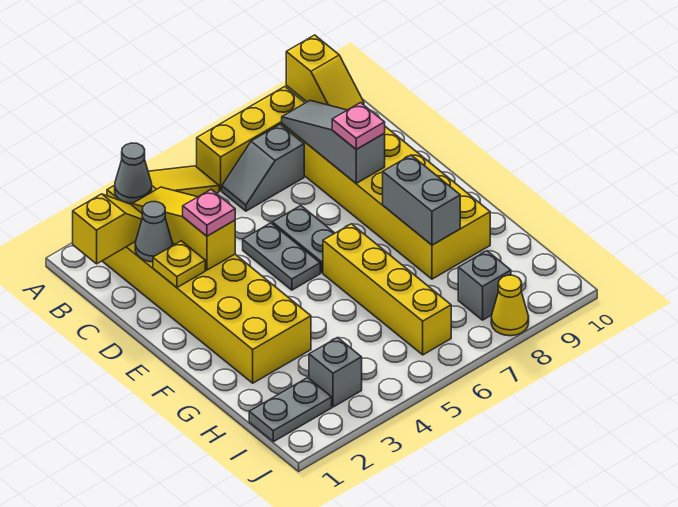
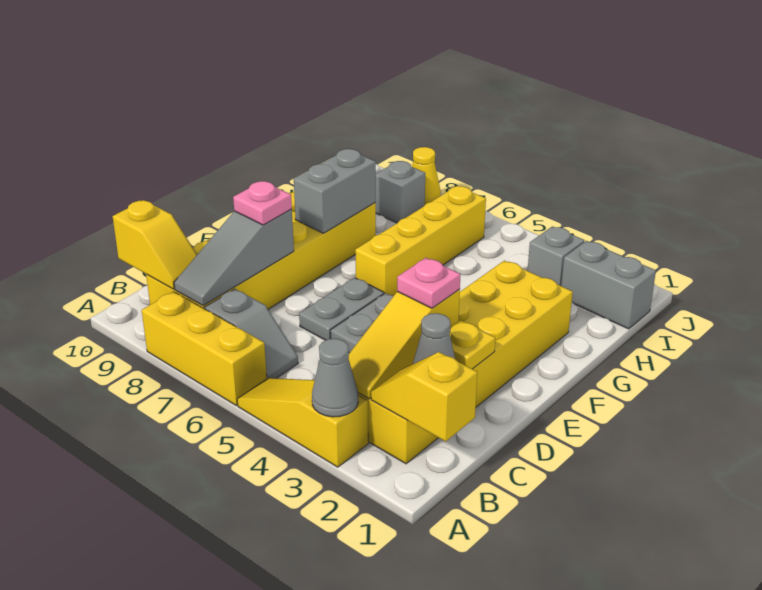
yellow slope A9:B9 level 2 top A -> yellow slope B9:B10 level 2 top 10
grey plate I1:I2 level 1 -> grey brick I1:I2 level 1

